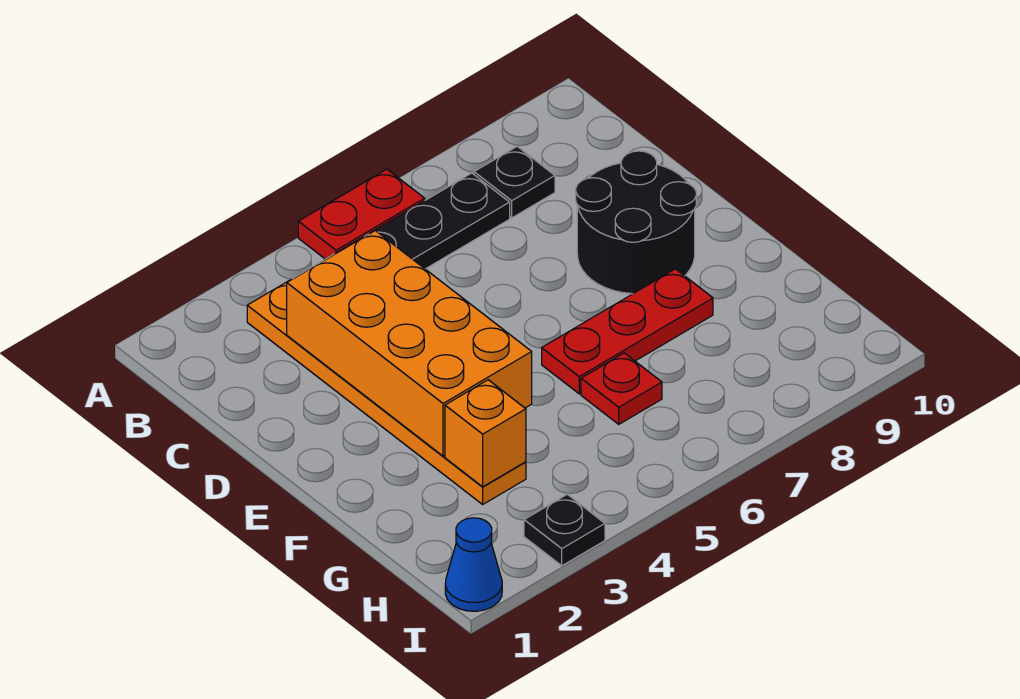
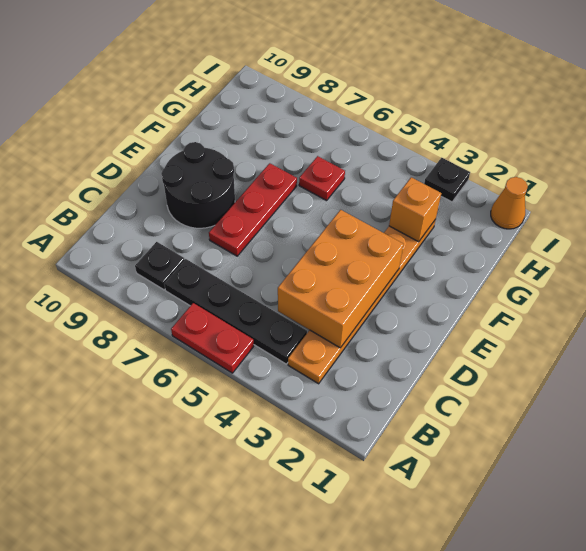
orange brick C3:F4 level 2 -> orange brick C3:E4 level 2
red plate F6:F8 level 1 -> red plate D7:F7 level 1
blue cone I1 level 1 -> orange cone I1 level 1

